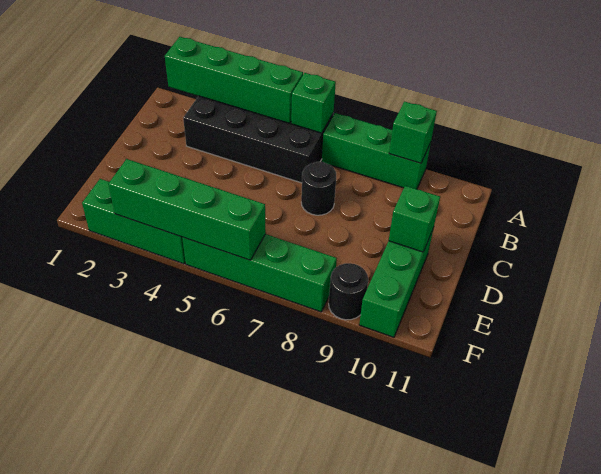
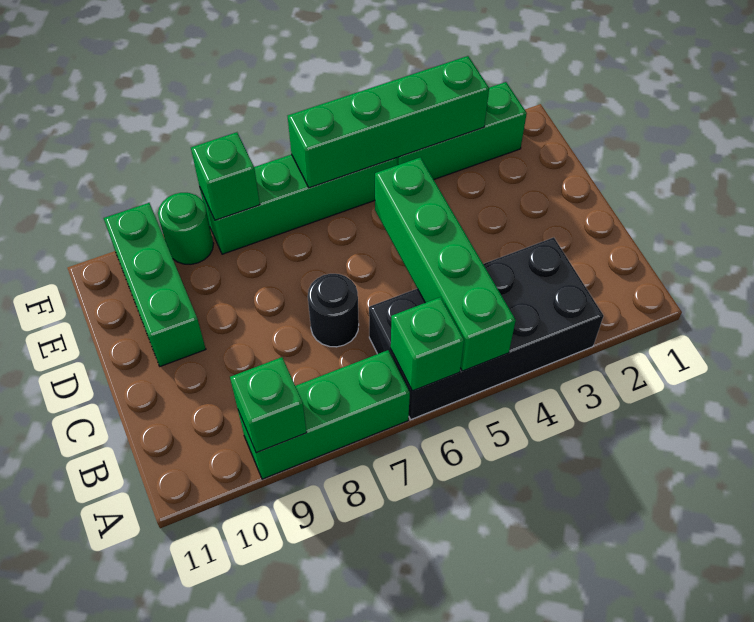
green brick A2:A5 level 2 -> green brick A5:D5 level 2
green brick D10 level 2 -> green brick F8 level 2
black round brick F9 level 1 -> green round brick F9 level 1

